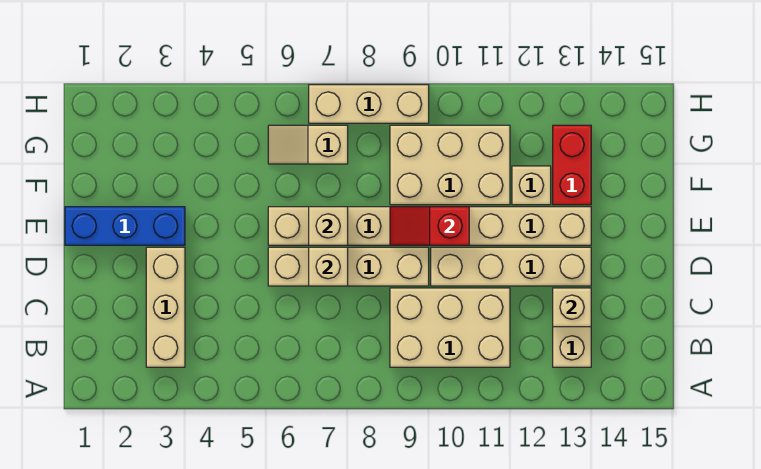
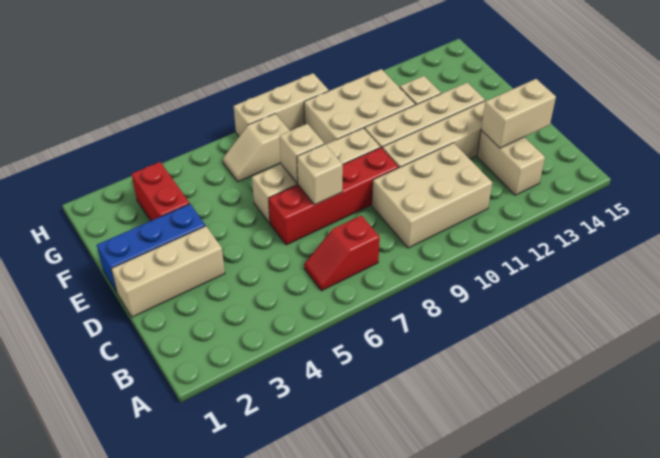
tan brick B3:D3 level 1 -> tan brick D1:D3 level 1
tan brick C13 level 2 -> tan brick C13:C14 level 2
tan brick D6:D9 level 1 -> red brick D6:D9 level 1
red slope E9:E10 level 2 top 10 -> red slope B6:B7 level 1 top 7
red brick F13:G13 level 1 -> red brick F3:G3 level 1

